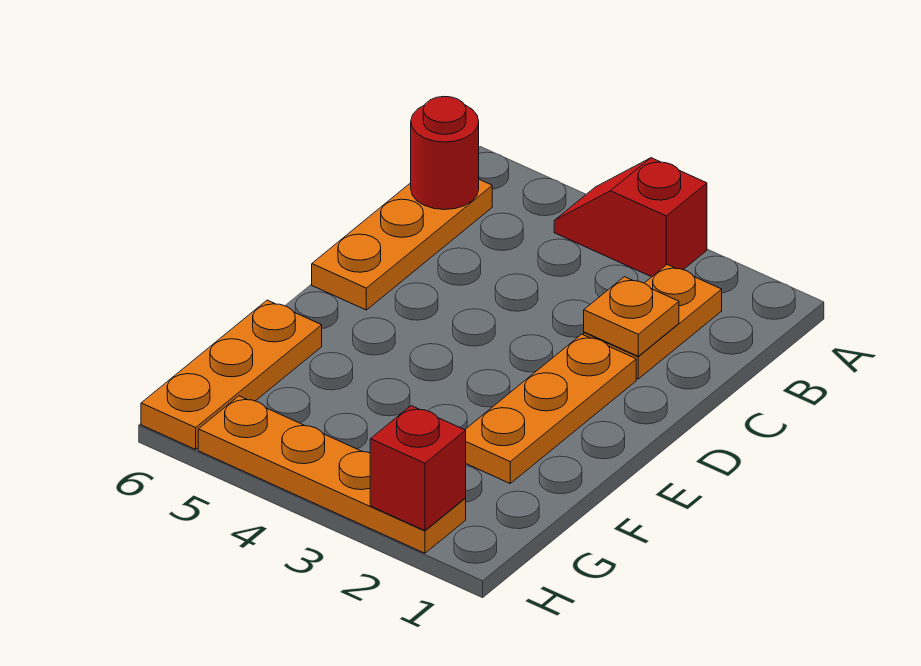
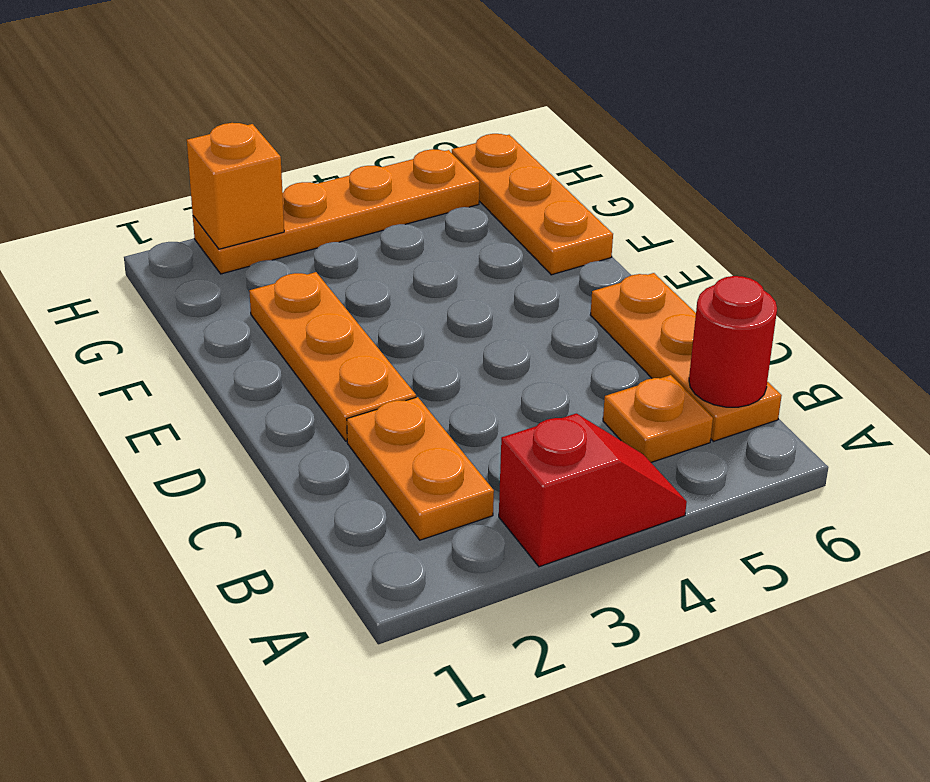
orange plate C2 level 2 -> orange plate B5 level 1
red brick H2 level 2 -> orange brick H2 level 2

